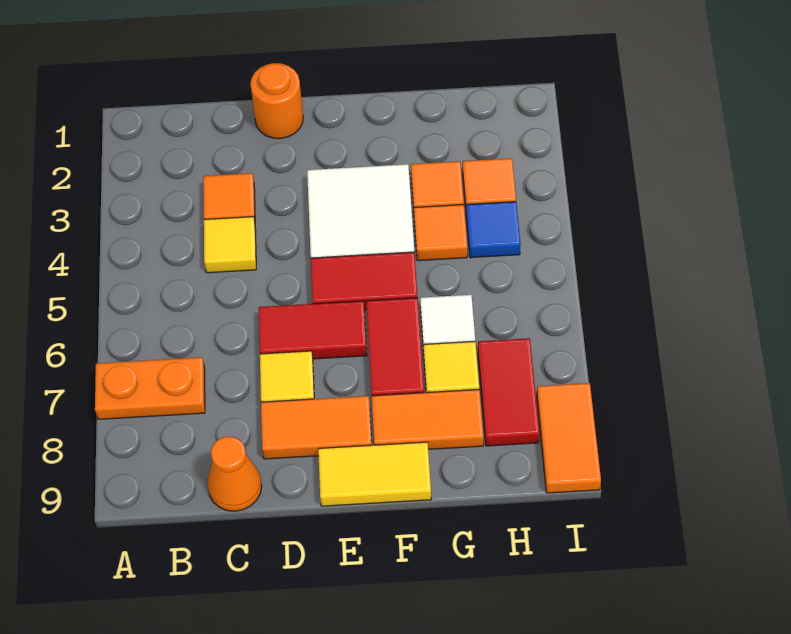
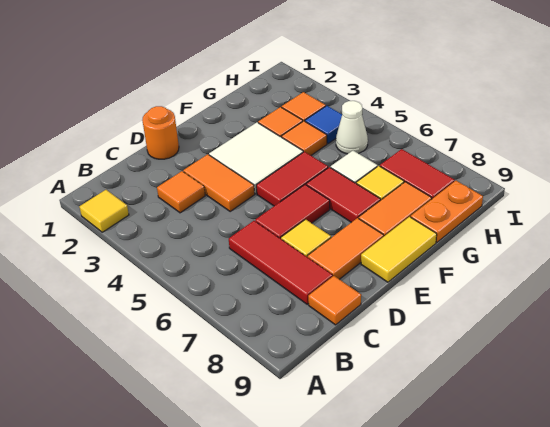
orange plate A7:B7 level 1 -> orange plate G9:H9 level 1
yellow tile C4 level 1 -> yellow tile A2 level 1
none -> red tile C6:C8 level 1
orange cone C9 level 1 -> orange tile C9 level 1
none -> white cone H5 level 1
orange tile I8:I9 level 1 -> orange tile D3:D4 level 1

